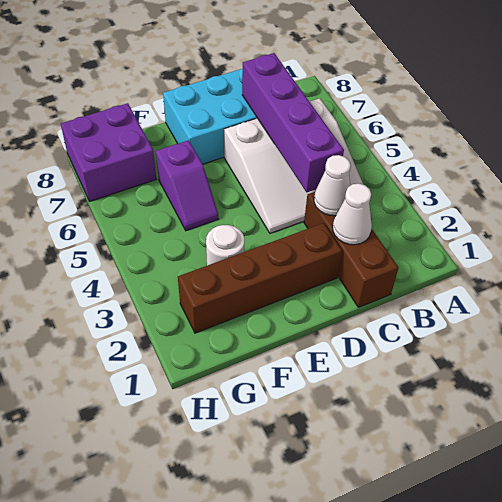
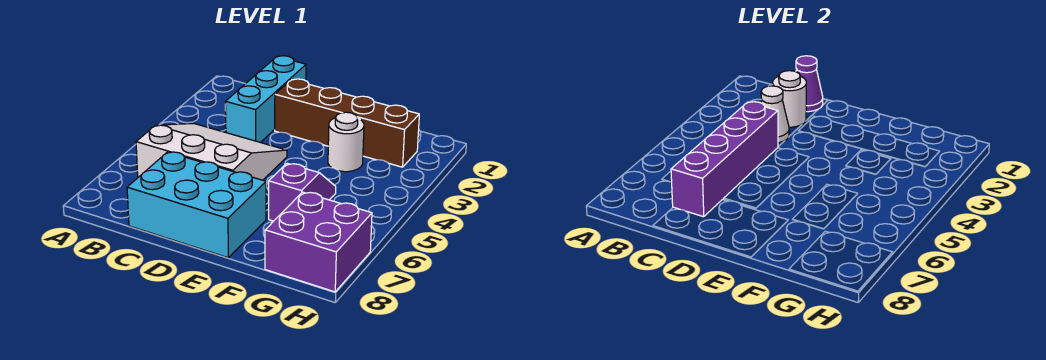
brown brick C1:C3 level 1 -> cyan brick C1:C3 level 1
none -> purple cone C1 level 2
white cone C2 level 2 -> white round brick C2 level 2

